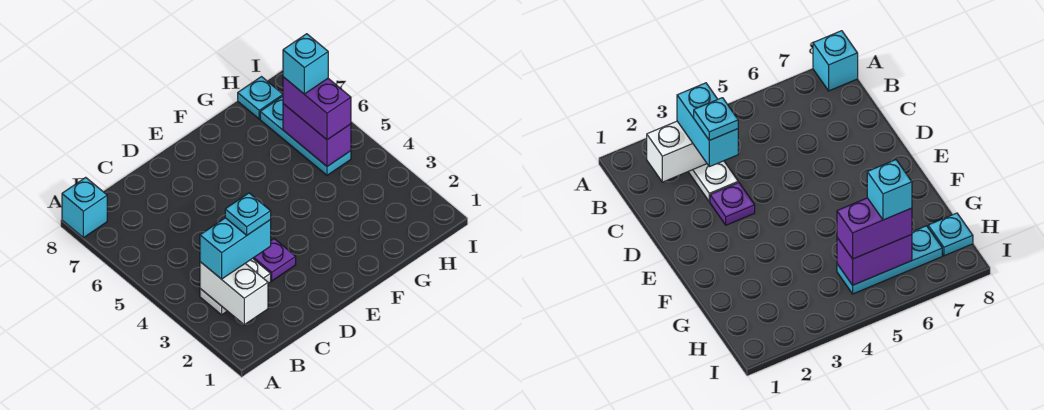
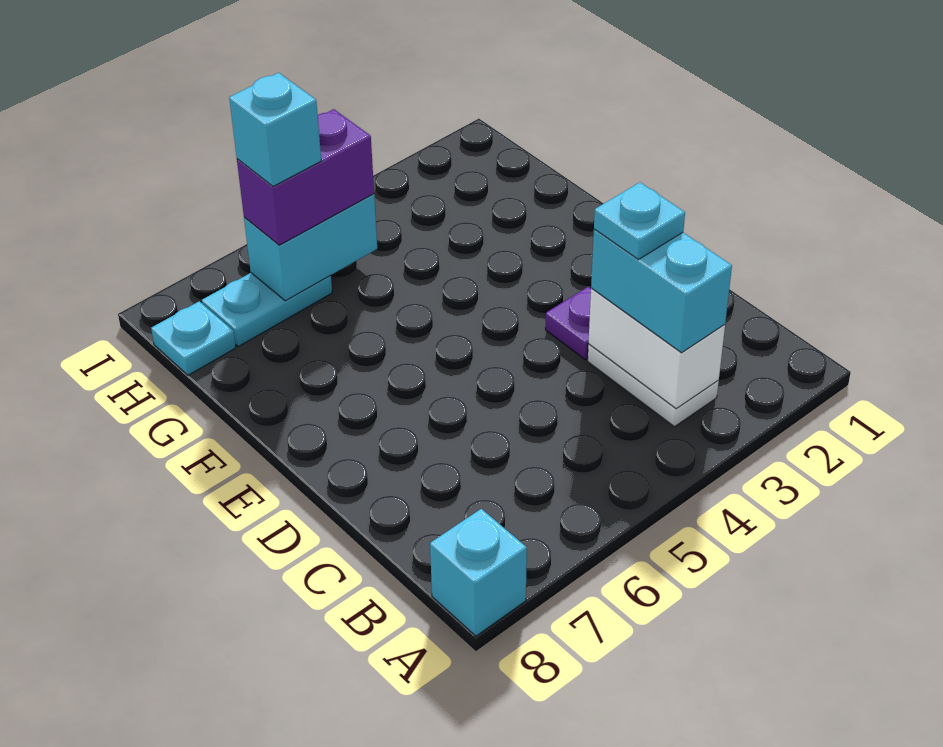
white brick B2:B3 level 2 -> white brick B3:C3 level 2
cyan plate H5:H7 level 1 -> cyan plate H6:H7 level 1
purple brick H5:H6 level 2 -> cyan brick H5:H6 level 2

